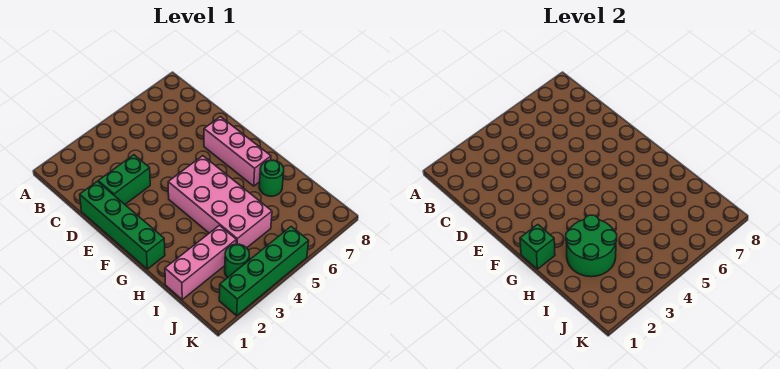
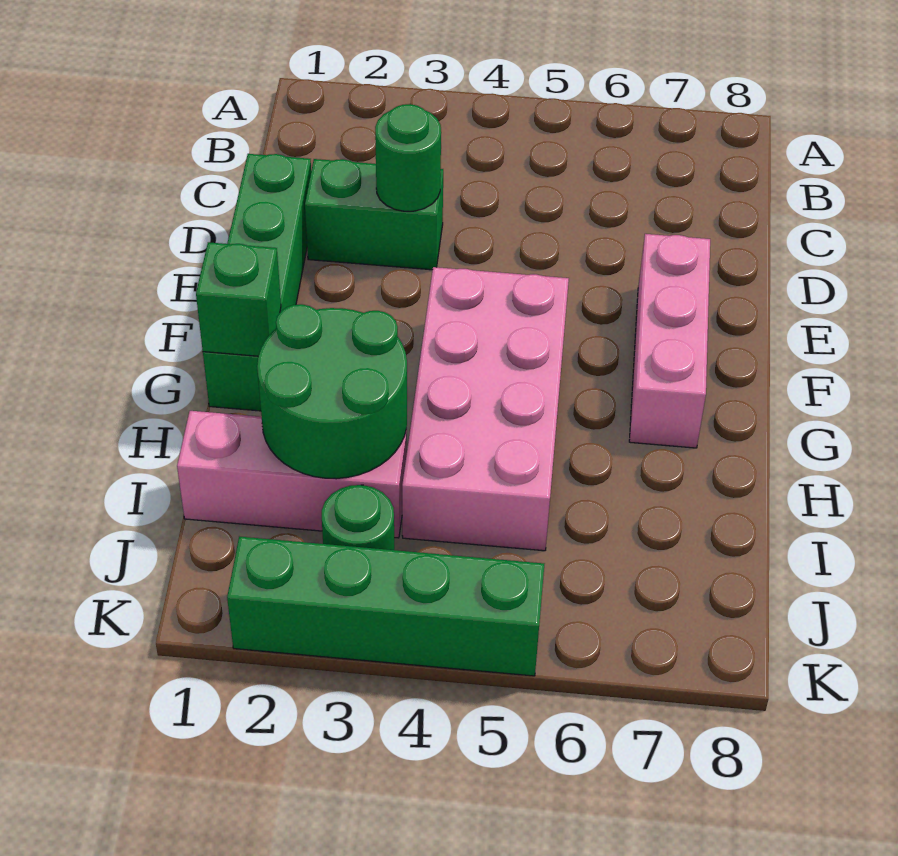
green round brick H7 level 1 -> green round brick D3 level 2

